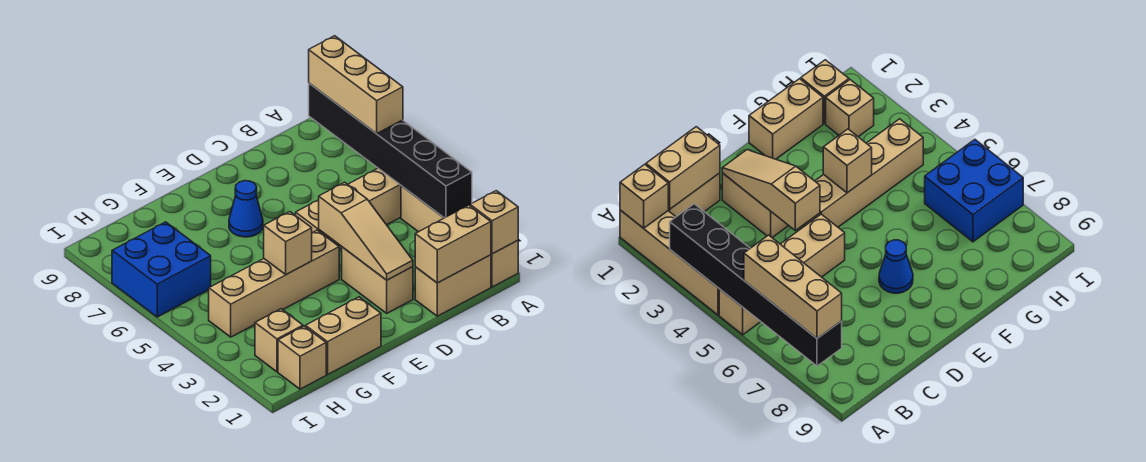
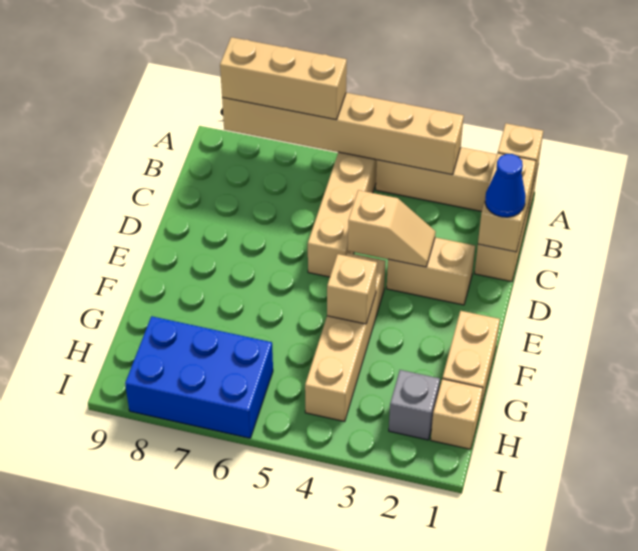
black brick A3:A8 level 2 -> tan brick A3:A8 level 2
tan slope D2:D4 level 2 top 4 -> tan slope D3:D4 level 2 top 4
blue cone E7 level 1 -> blue cone C1 level 3
tan brick H2 level 1 -> grey brick H2 level 1
blue brick H6:I7 level 1 -> blue brick H6:I8 level 1

